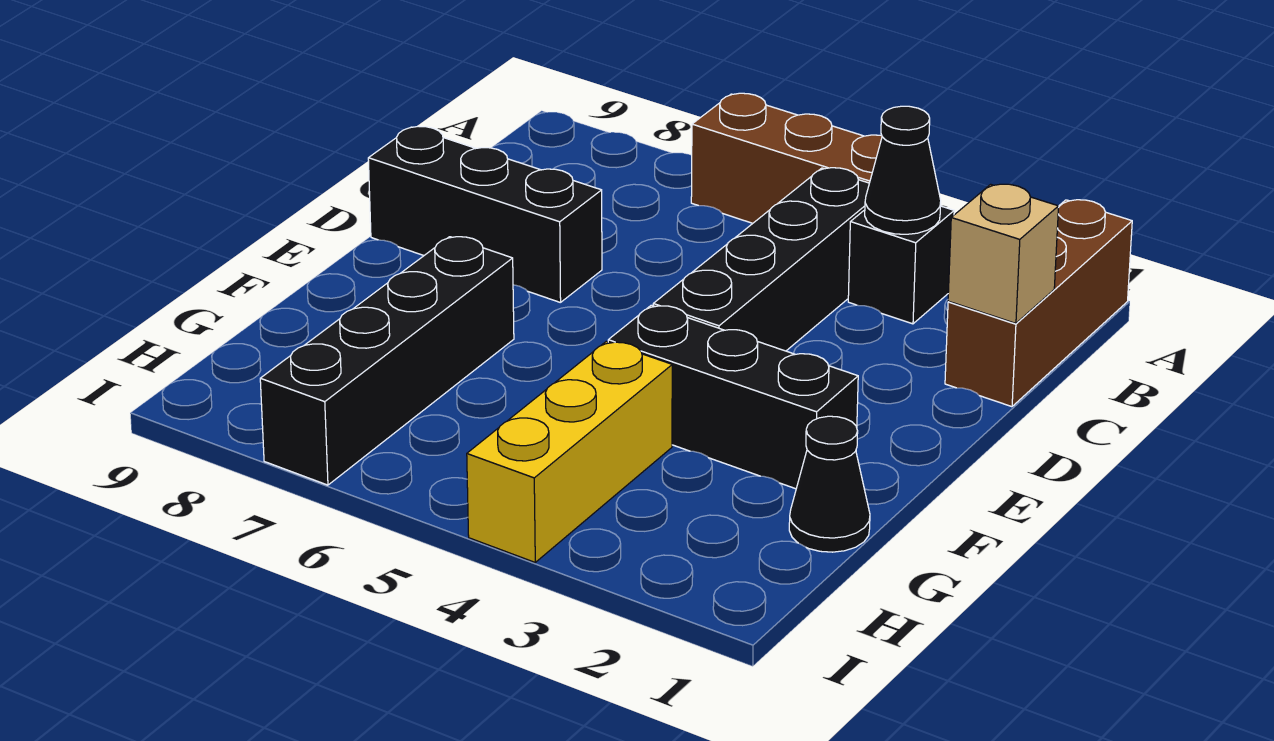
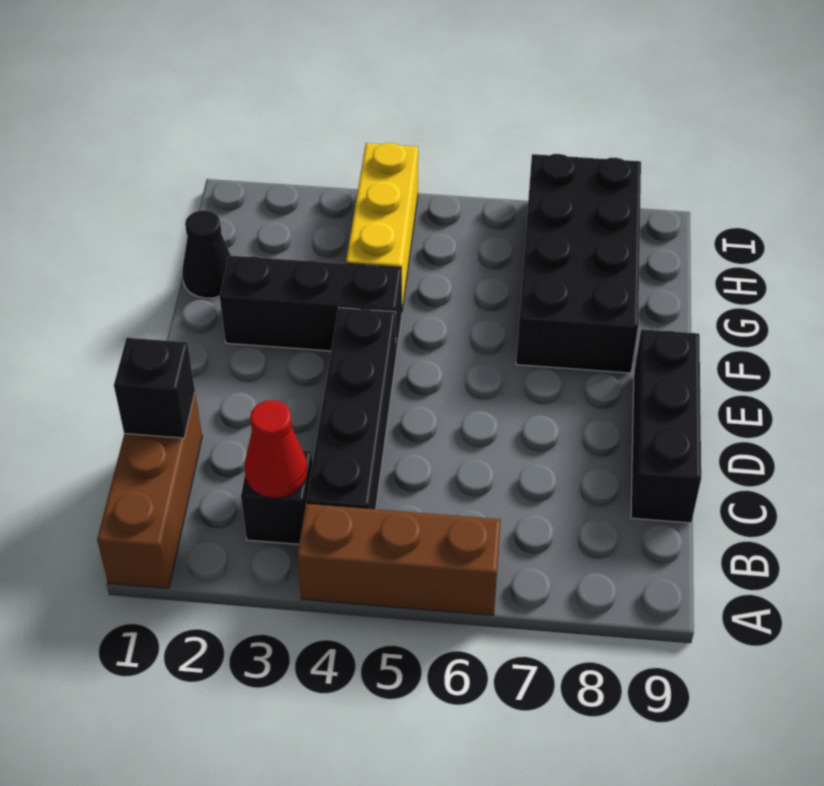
black cone B3 level 2 -> red cone B3 level 2
tan brick C1 level 2 -> black brick C1 level 2
black brick D7:D9 level 1 -> black brick C9:E9 level 1
black brick F7:I7 level 1 -> black brick F7:I8 level 1

